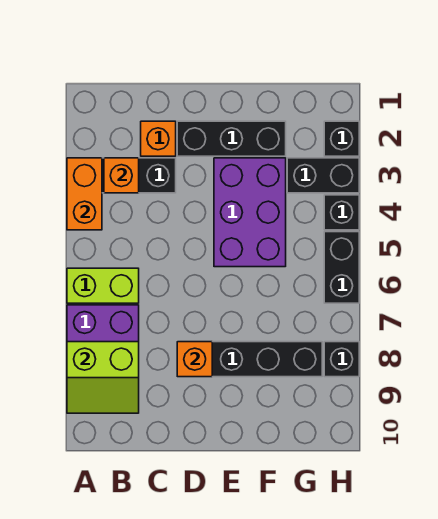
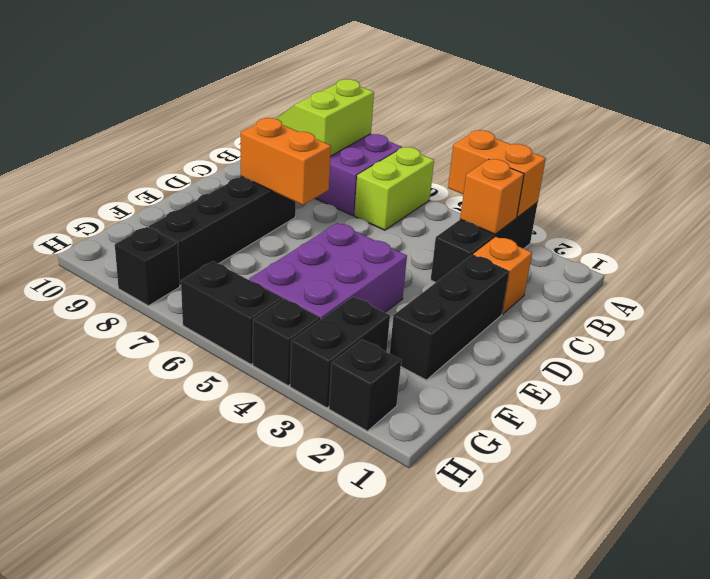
orange brick D8 level 2 -> orange brick D7:D8 level 2
purple brick E3:F5 level 1 -> purple brick E4:G5 level 1

